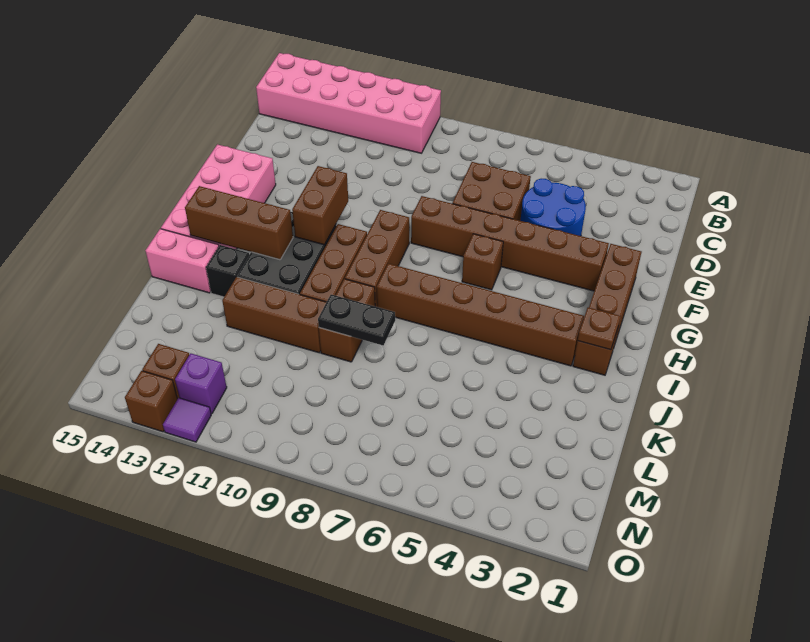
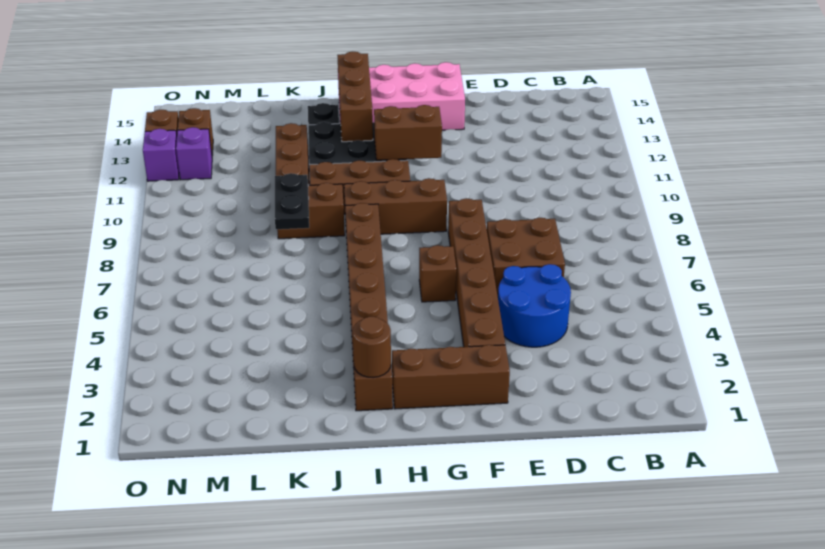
pink brick A10:B15 level 1 -> none
brown plate I2 level 2 -> brown round brick I2 level 2
pink brick J14:J15 level 1 -> none
purple tile O12 level 1 -> purple brick O12 level 1

